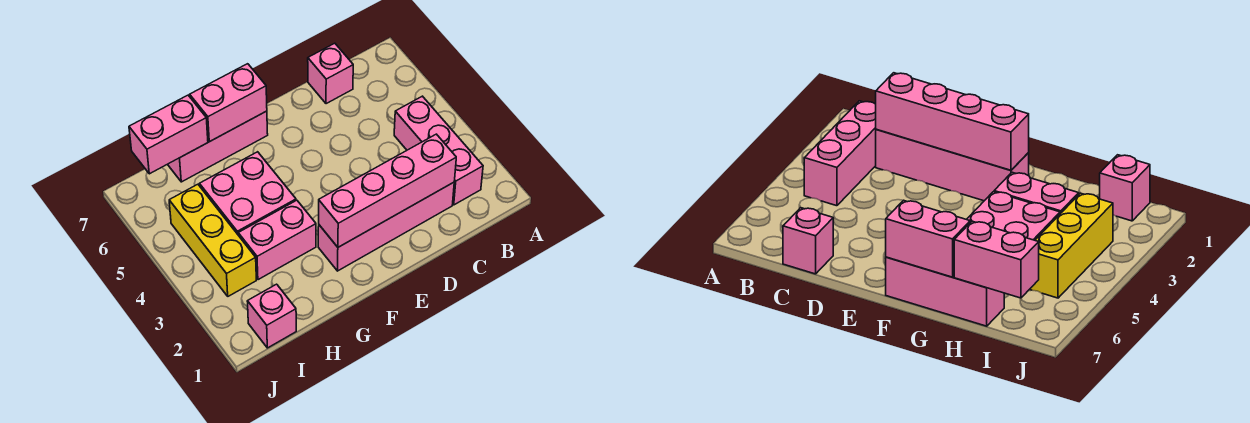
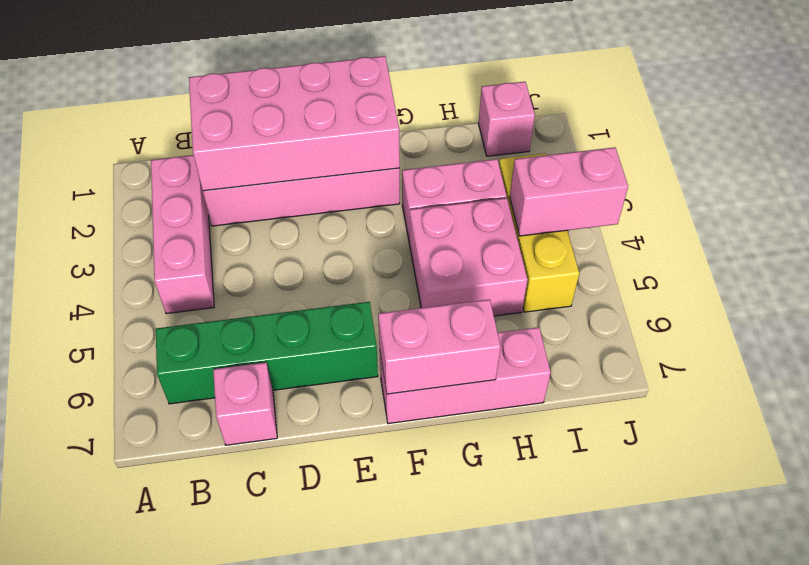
none -> green brick B6:E6 level 1
pink brick C2:F2 level 2 -> pink brick C1:F2 level 2
pink brick H7:I7 level 2 -> pink brick I4:J4 level 2

